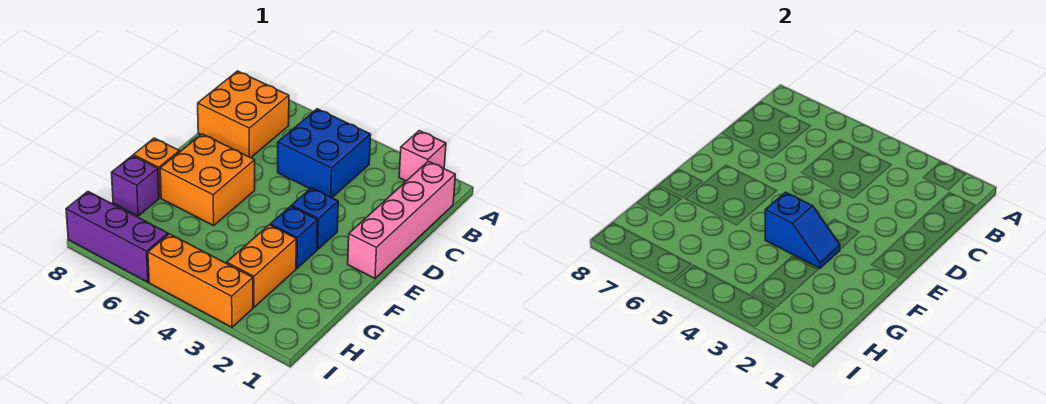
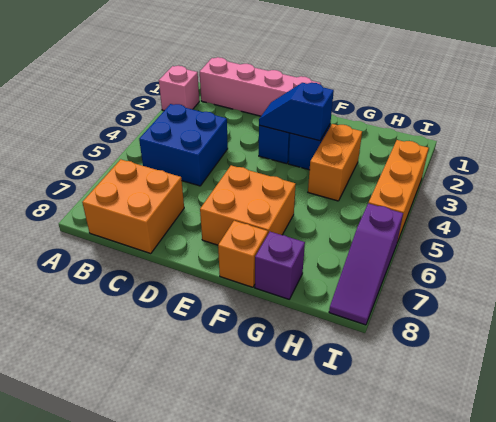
blue slope F3:F4 level 2 top 4 -> blue slope E3:F3 level 2 top F
orange brick G3:H3 level 1 -> orange brick G3:G4 level 1
purple brick I6:I8 level 1 -> purple slope I6:I8 level 1 top 6

